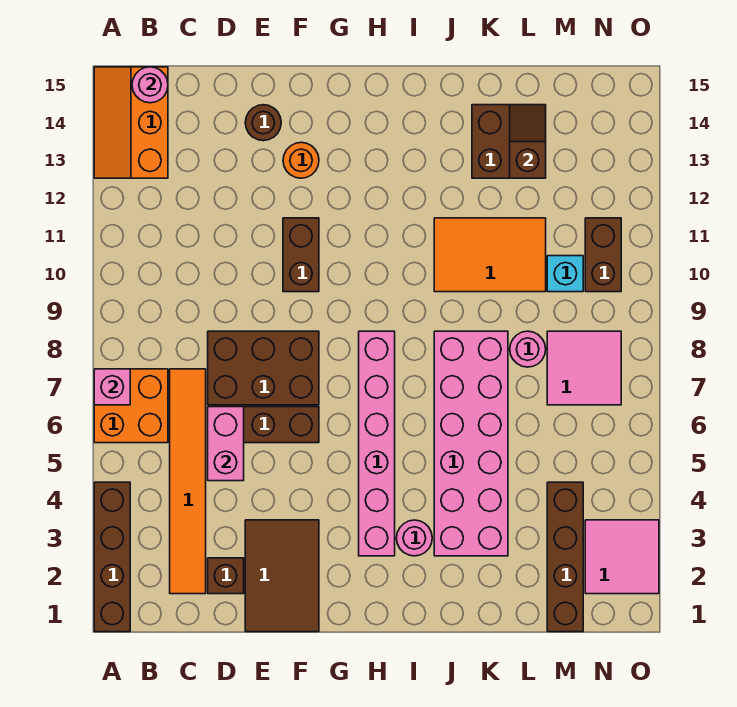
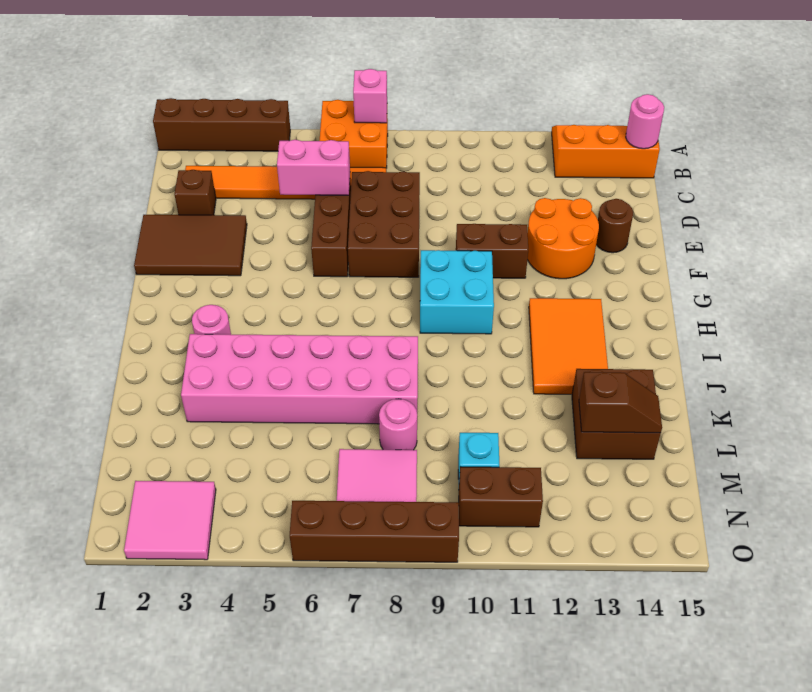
orange round brick F13 level 1 -> orange round brick E12:F13 level 1
none -> cyan brick G9:H10 level 1
pink brick H3:H8 level 1 -> none
orange tile J10:L11 level 1 -> orange tile H12:J13 level 1
brown brick M1:M4 level 1 -> brown brick O6:O9 level 1

